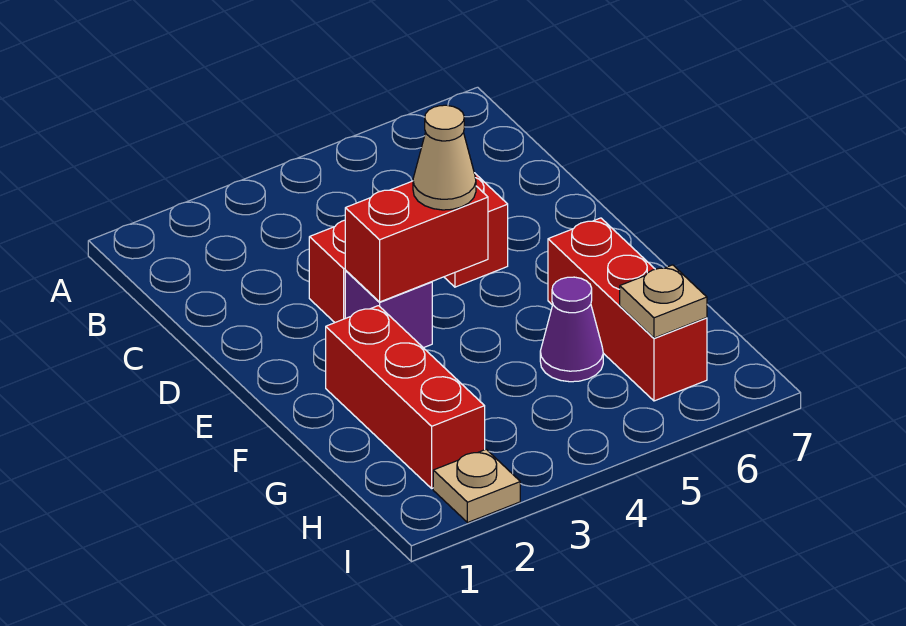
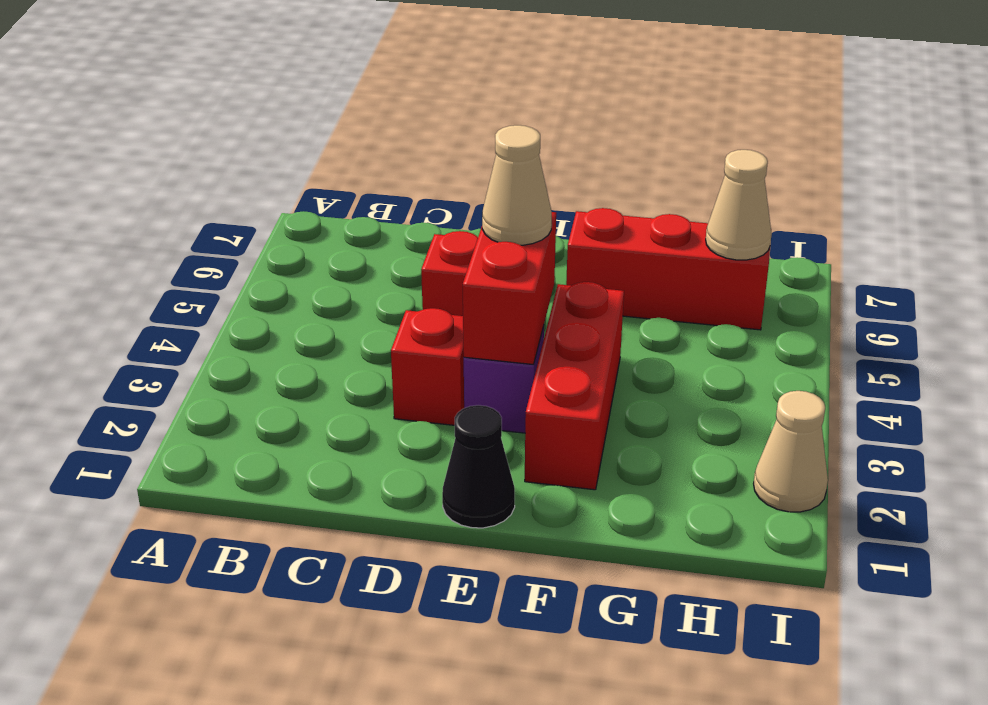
none -> black cone E1 level 1
red brick F2:H2 level 1 -> red brick F2:F4 level 1
purple cone G5 level 1 -> none
tan plate H6 level 2 -> tan cone H6 level 2
tan plate I2 level 1 -> tan cone I2 level 1

